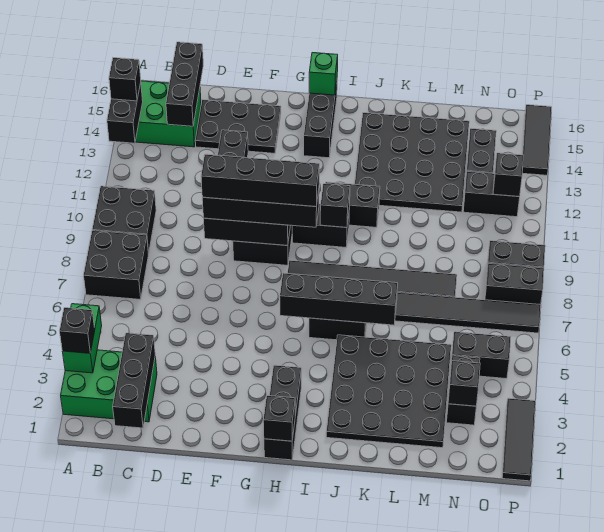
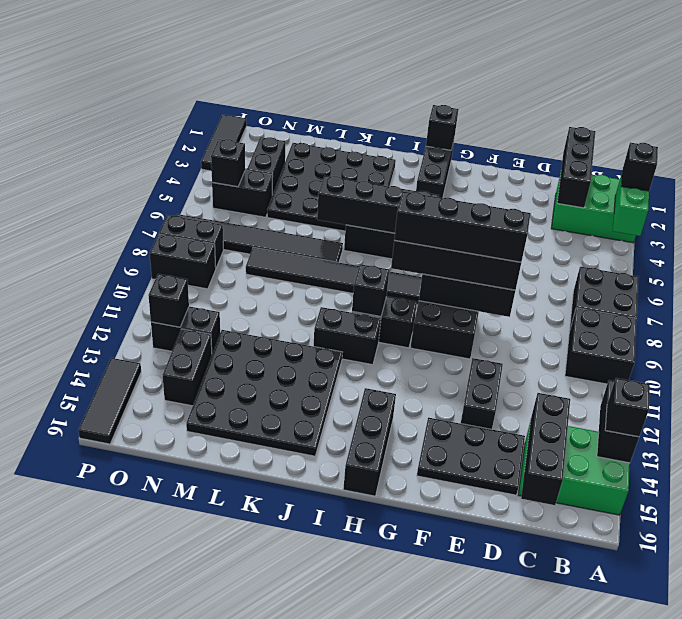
green brick H16 level 2 -> none
black brick N3 level 2 -> black brick O5 level 2

